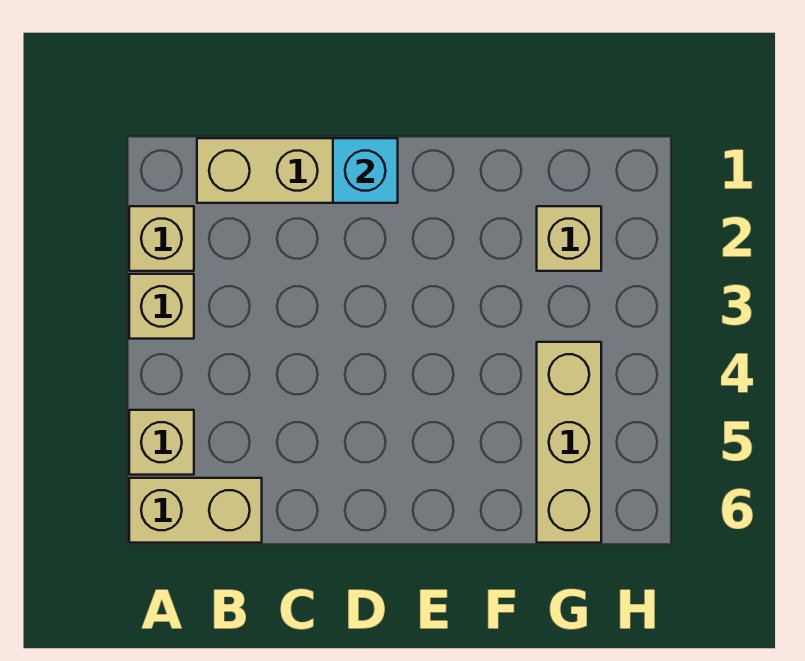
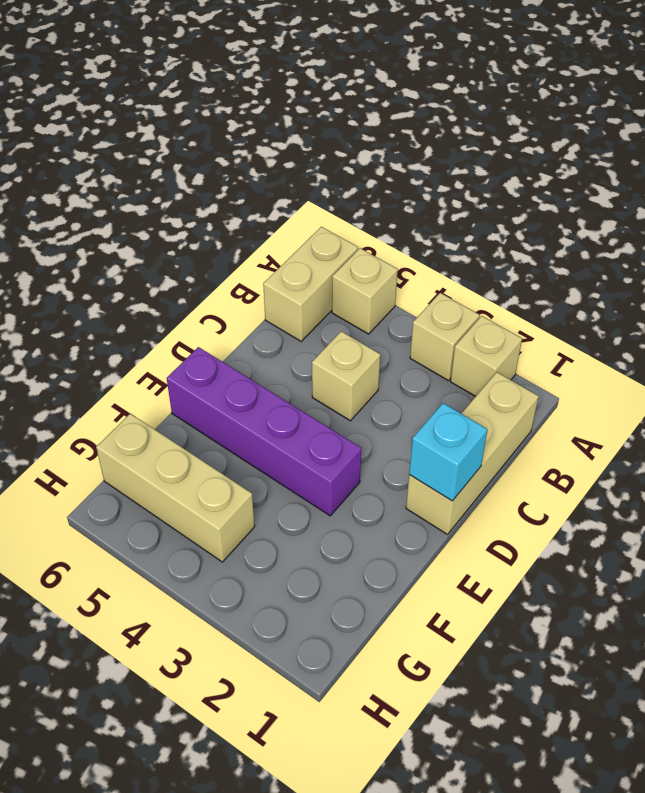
none -> purple brick E3:E6 level 1
tan brick G2 level 1 -> tan brick C4 level 1

